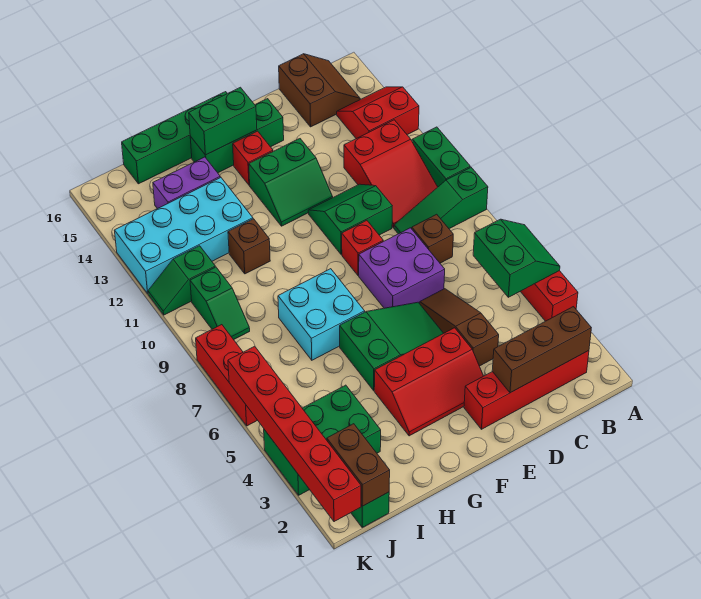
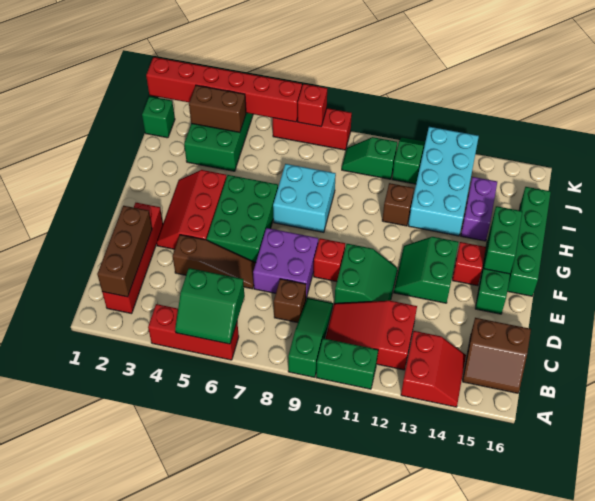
green slope E5:G6 level 1 top G -> green brick E5:G6 level 1
brown brick J1:J2 level 2 -> brown brick J3:J4 level 2
none -> red brick K7 level 2

